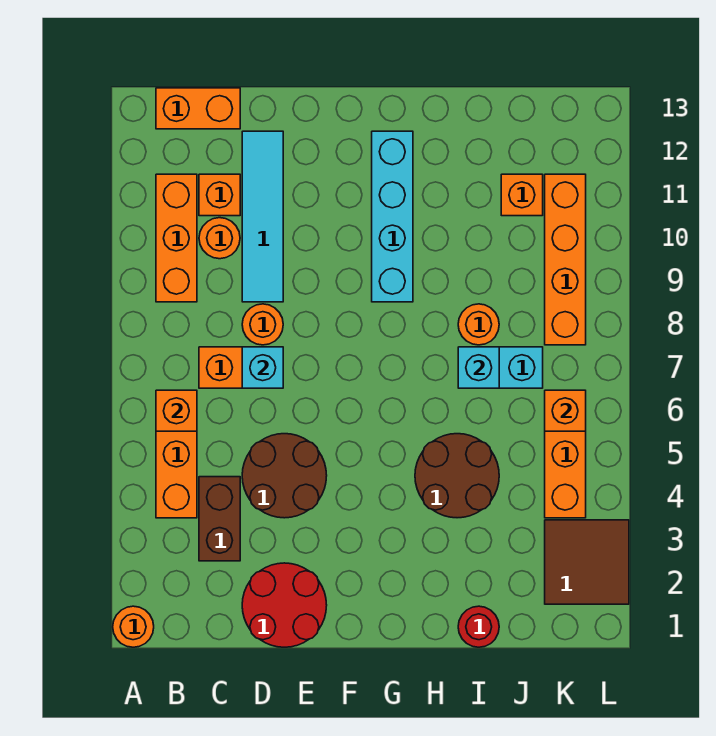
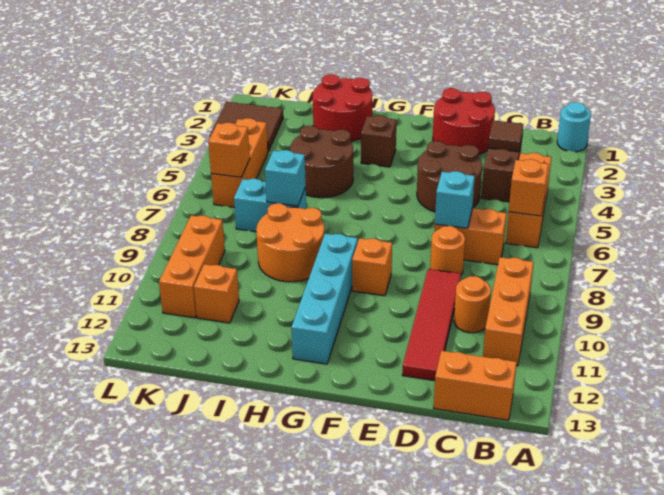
orange round brick A1 level 1 -> cyan round brick A1 level 1
none -> brown tile C3 level 2
orange brick C11 level 1 -> orange brick F9 level 1
cyan tile D9:D12 level 1 -> red tile D9:D12 level 1
none -> brown brick G3 level 1
red round brick I1 level 1 -> red round brick H1:I2 level 1
orange round brick I8 level 1 -> orange round brick H8:I9 level 1
orange brick K8:K11 level 1 -> orange brick K9:K11 level 1

